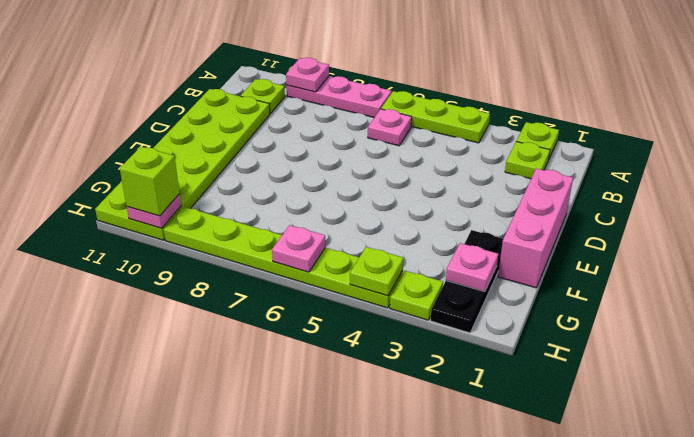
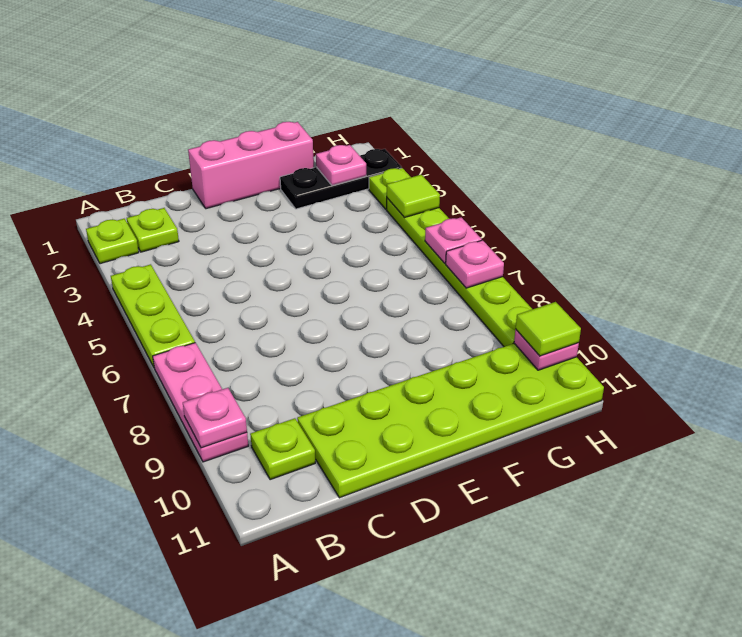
pink plate B6 level 1 -> pink plate H7 level 2
lime plate H4 level 2 -> lime tile H4 level 2
lime brick H10 level 3 -> lime tile H10 level 3

